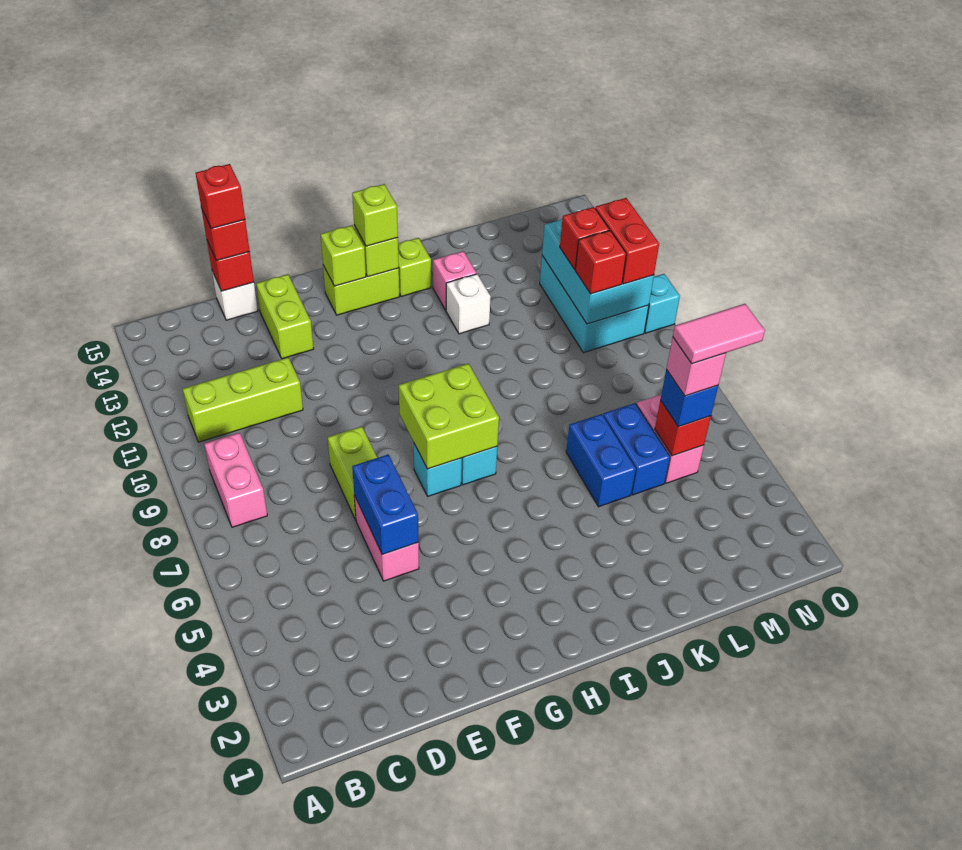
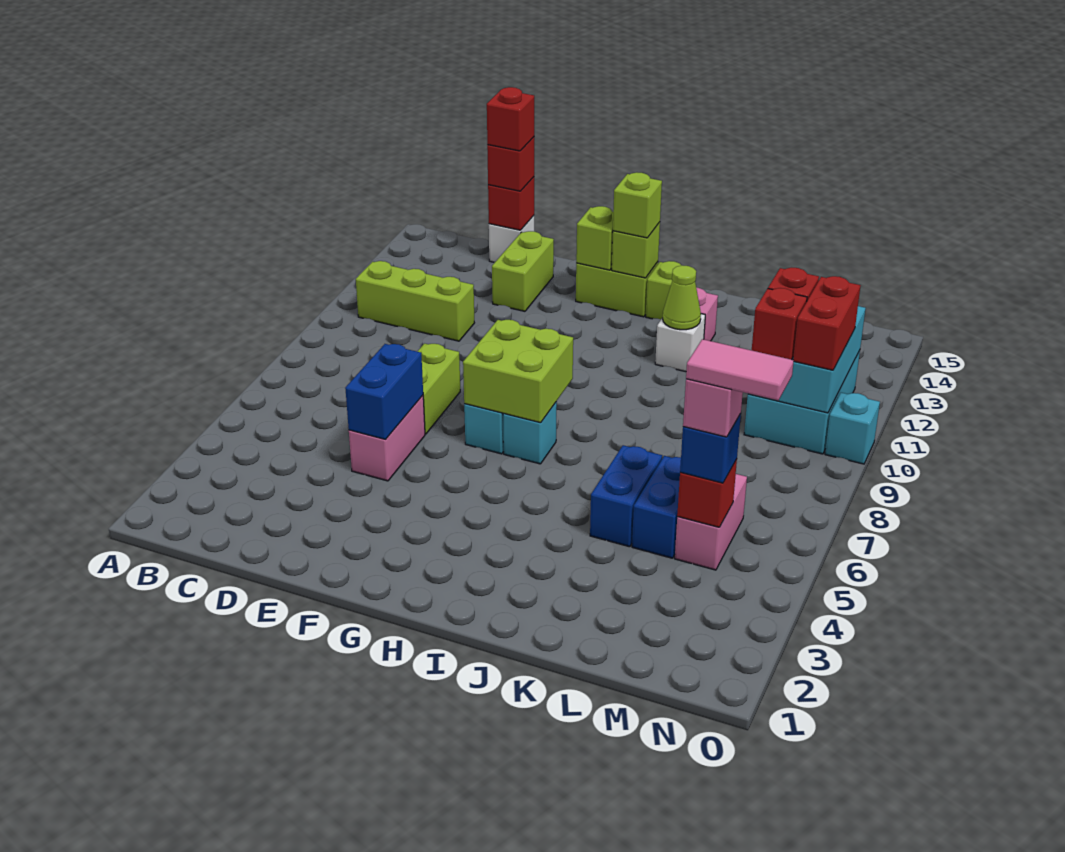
pink brick B8:B9 level 1 -> none
none -> lime cone J12 level 2

